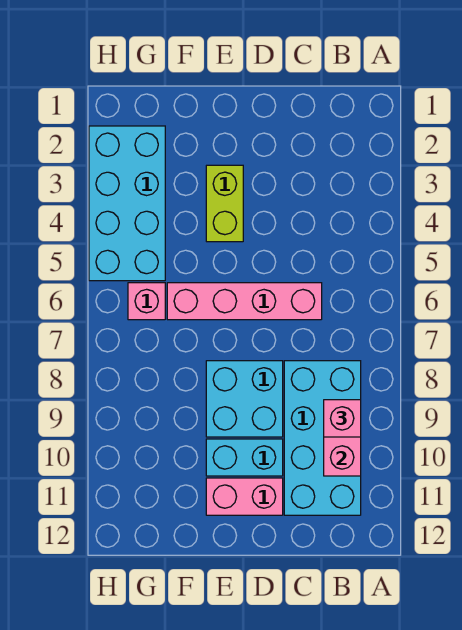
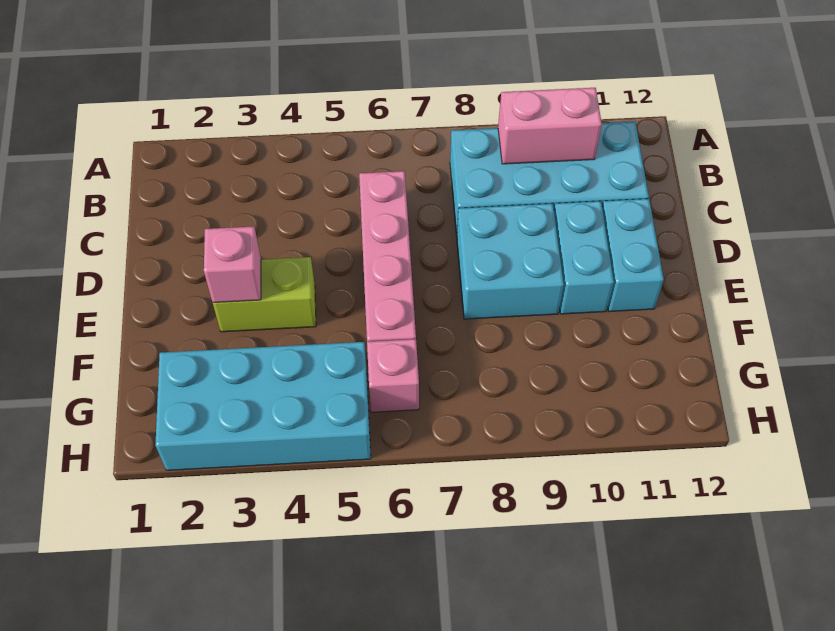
pink brick B9 level 3 -> pink brick E3 level 2
pink brick D11:E11 level 1 -> cyan brick D11:E11 level 1

